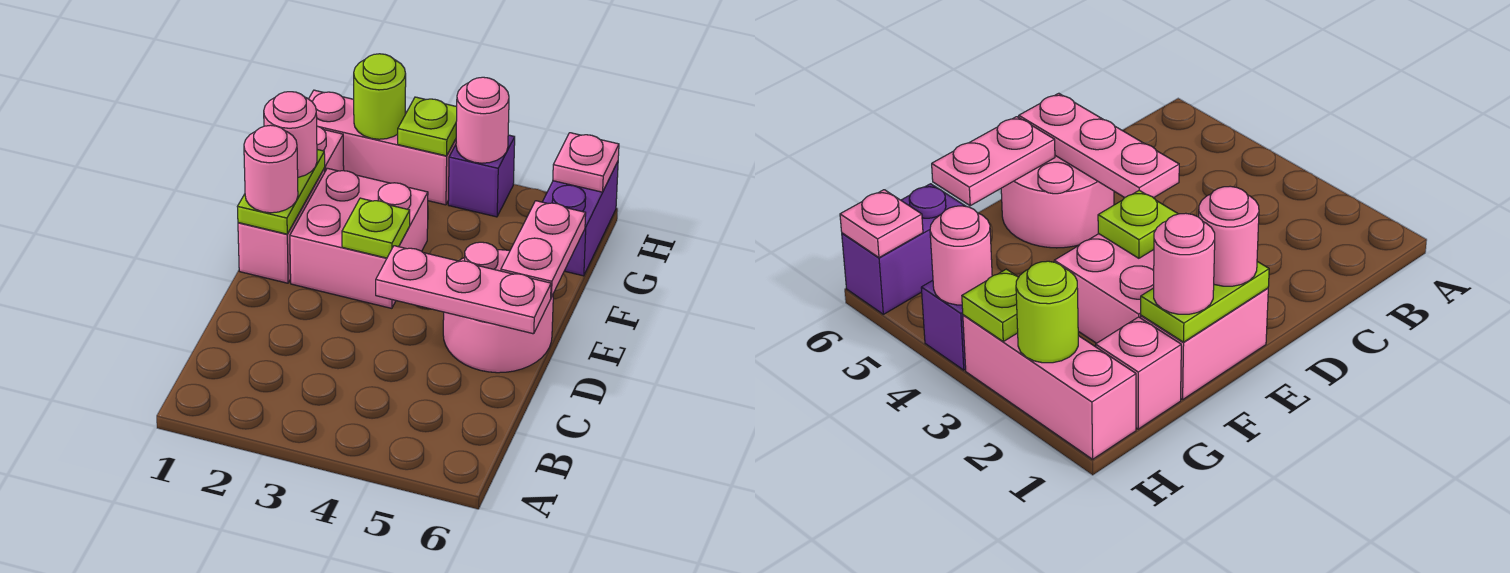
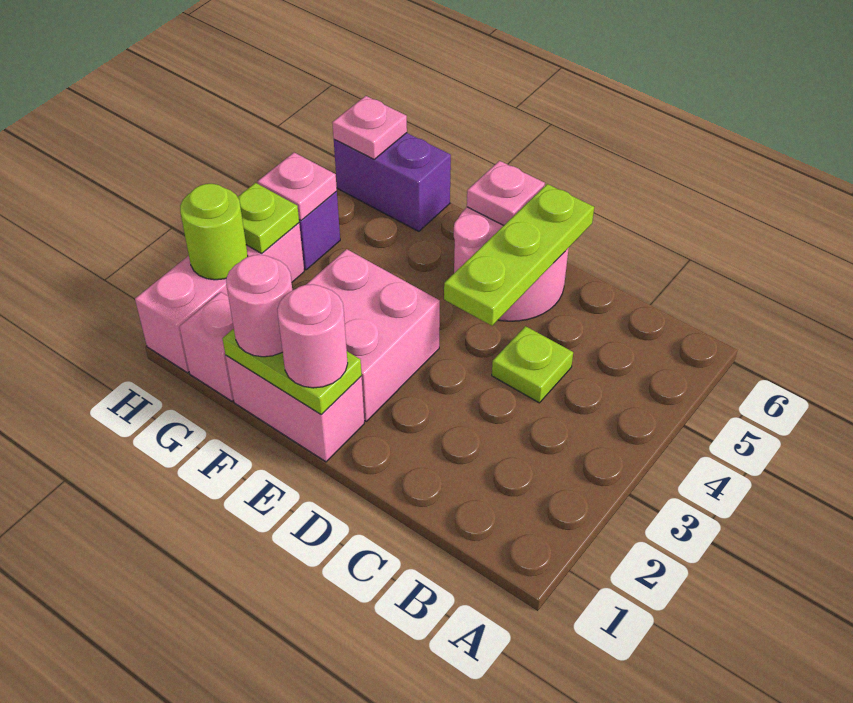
pink plate D4:D6 level 2 -> lime plate D4:D6 level 2
lime plate E3 level 2 -> lime plate C4 level 1
pink plate E6:F6 level 2 -> pink plate E6 level 2
pink round brick H4 level 2 -> pink plate H4 level 2

